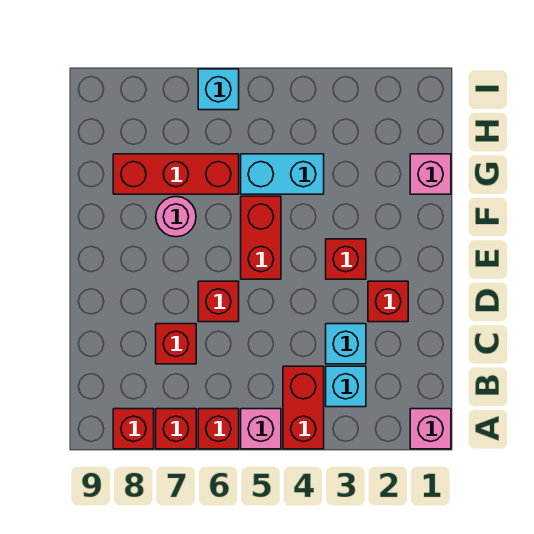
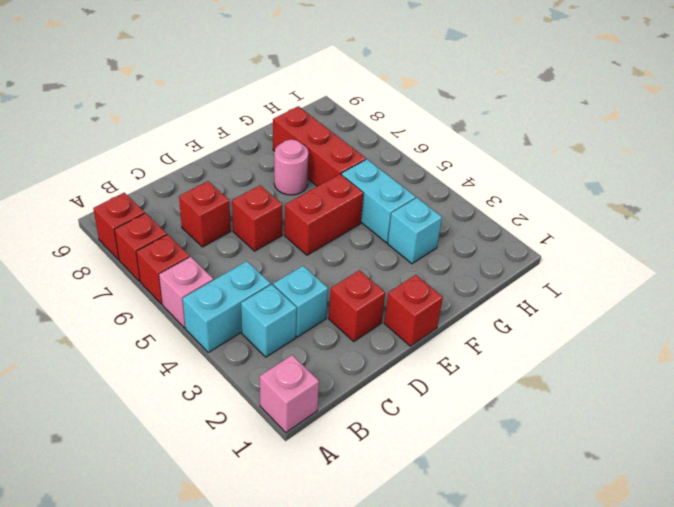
red brick A4:B4 level 1 -> cyan brick A4:B4 level 1
red brick E3 level 1 -> red brick E1 level 1
pink brick G1 level 1 -> none
cyan brick I6 level 1 -> cyan brick G3 level 1

